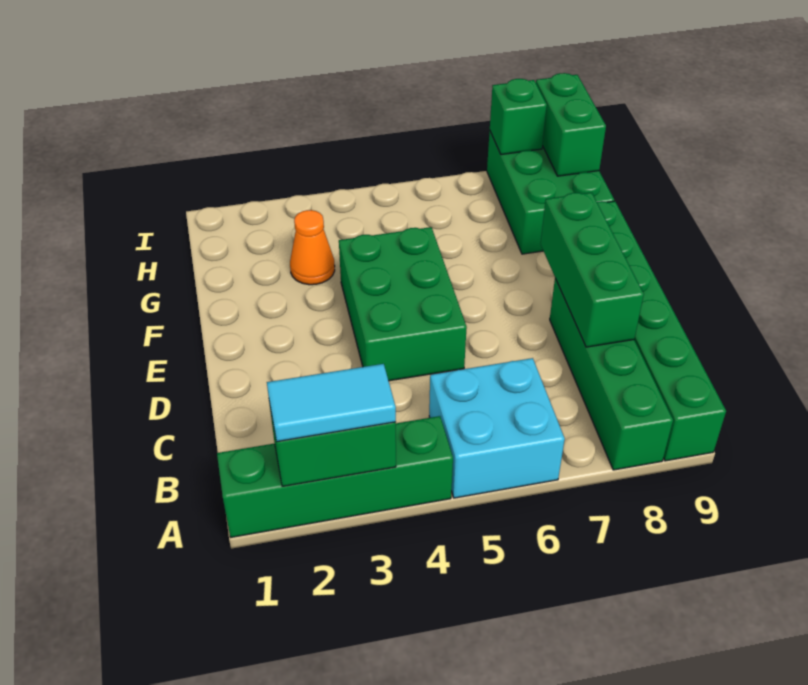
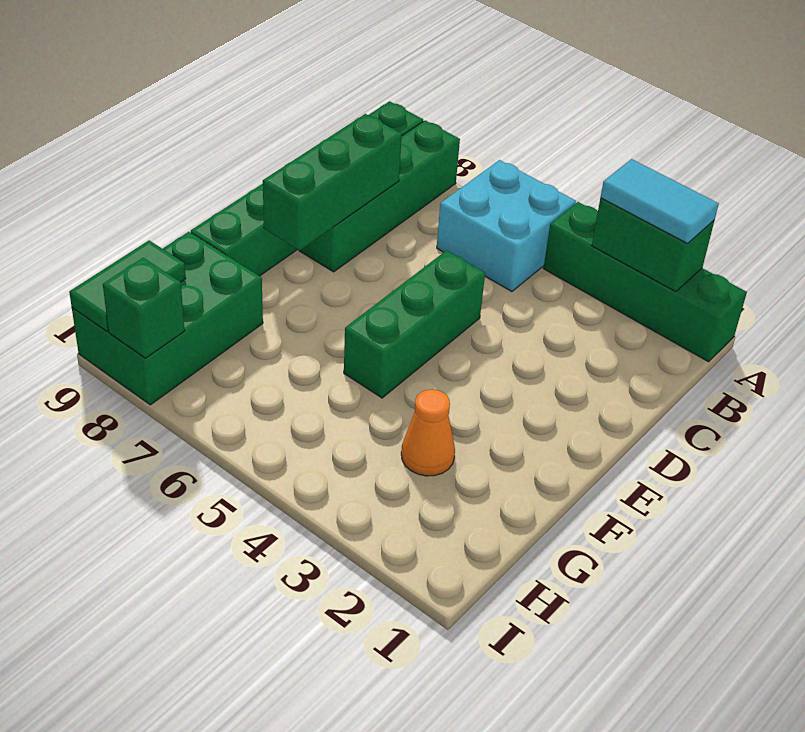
green brick D4:F5 level 1 -> green brick D5:F5 level 1
green brick H9:I9 level 2 -> green tile H9:I9 level 2

